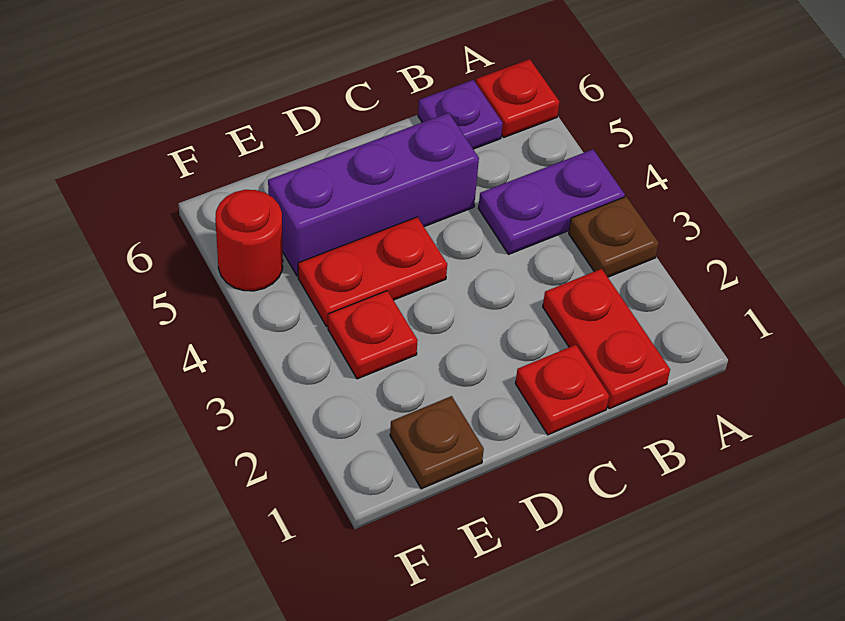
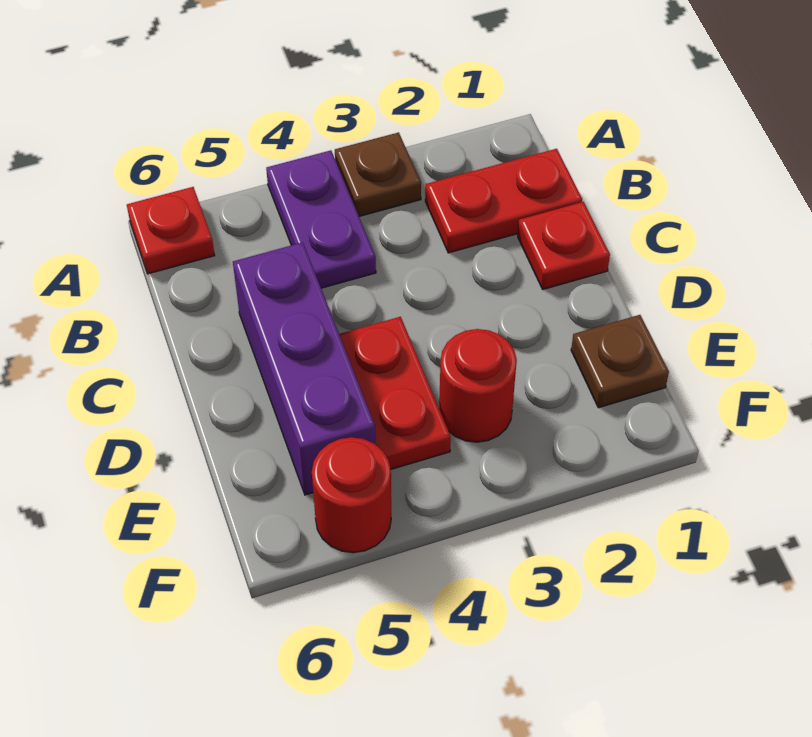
purple plate B6 level 1 -> none
red plate E3 level 1 -> red round brick E3 level 1

